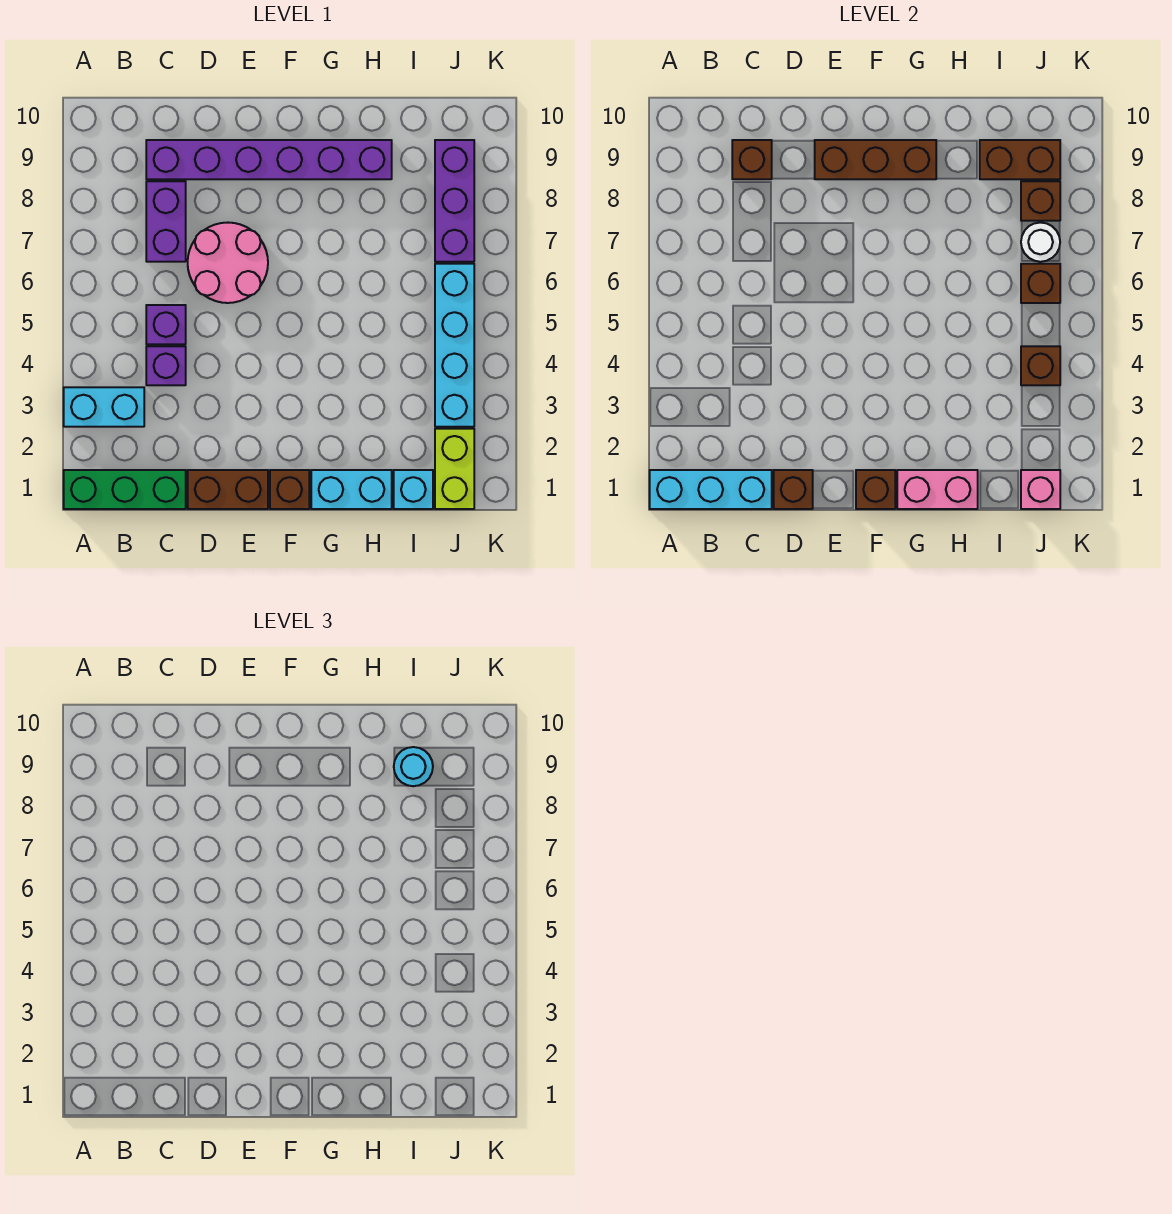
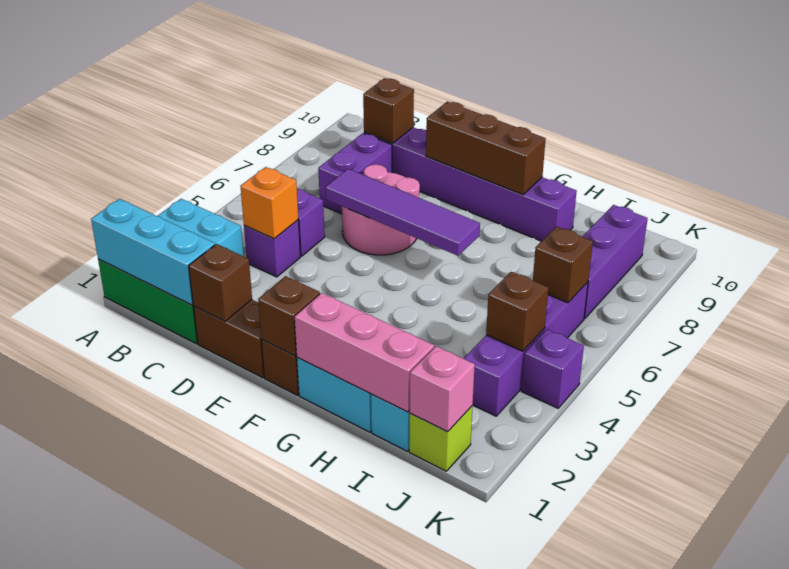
none -> orange brick C4 level 2
none -> purple tile D6:G6 level 2
pink brick G1:H1 level 2 -> pink brick G1:I1 level 2
brown brick I9:J9 level 2 -> none
cyan round brick I9 level 3 -> none
lime brick J1:J2 level 1 -> lime brick J1 level 1
cyan brick J3:J6 level 1 -> purple brick J3:J6 level 1
white round brick J7 level 2 -> none
brown brick J8 level 2 -> none
none -> purple brick K4 level 1

